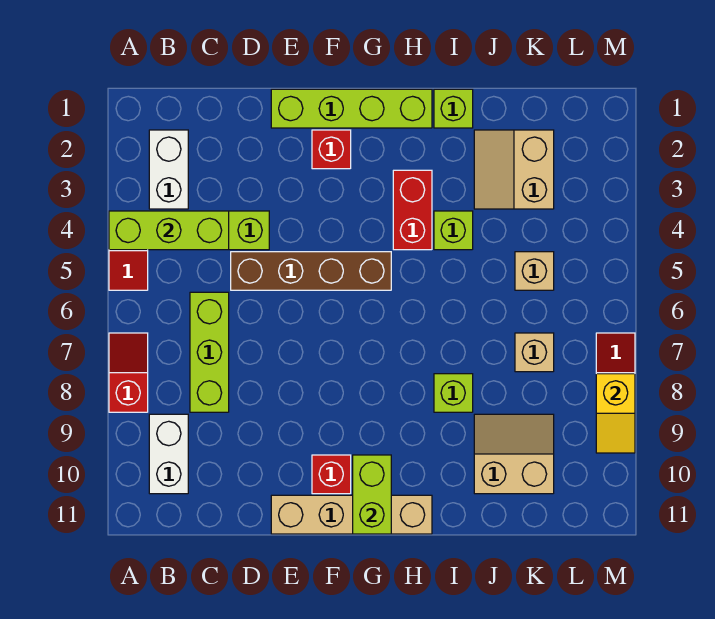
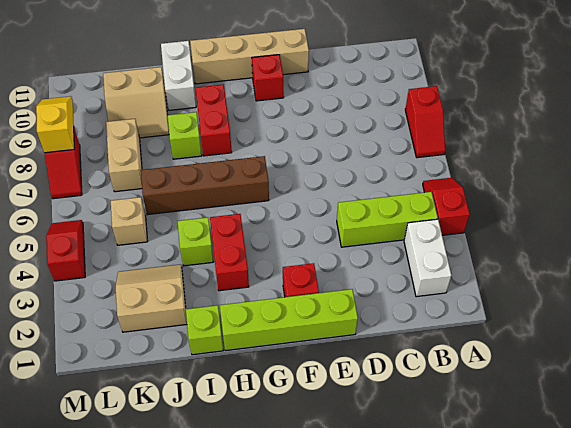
lime brick A4:C4 level 2 -> none
white brick B9:B10 level 1 -> white brick I10:I11 level 1
lime brick C6:C8 level 1 -> none
brown brick D5:G5 level 1 -> brown brick G6:J6 level 1
lime brick G10:G11 level 2 -> none
none -> red brick H8:H9 level 1
tan slope J2:K3 level 1 top K -> tan slope J2:K3 level 1 top 2
tan brick K7 level 1 -> tan brick K7:K8 level 1
none -> red slope M4:M5 level 1 top 4

